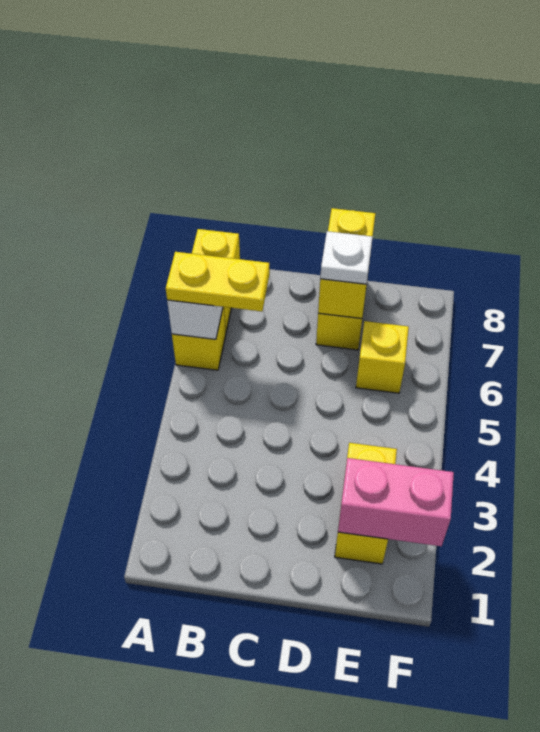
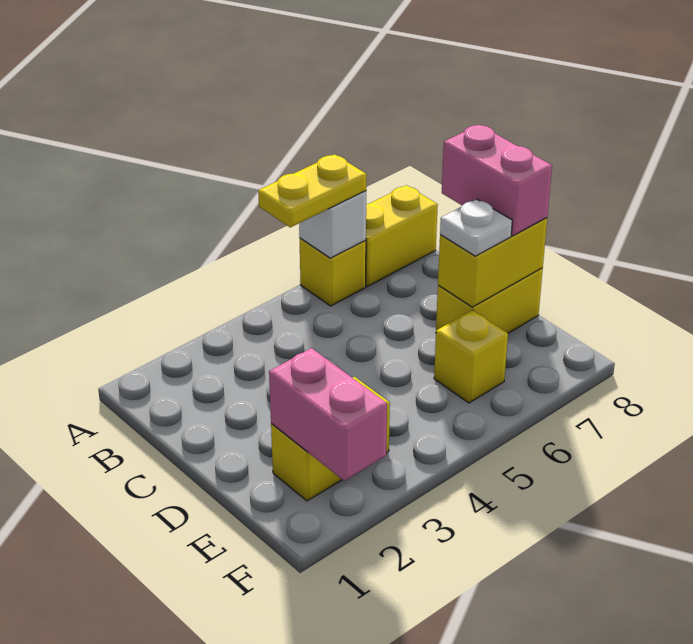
yellow plate A6:B6 level 3 -> yellow plate A5:A6 level 3
none -> pink brick C8:D8 level 3

